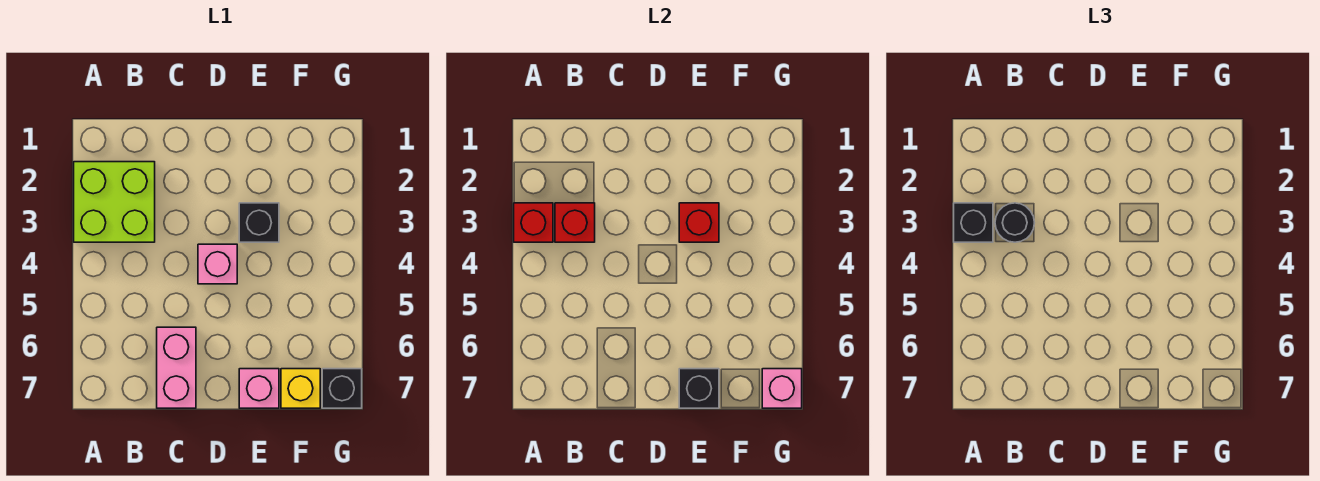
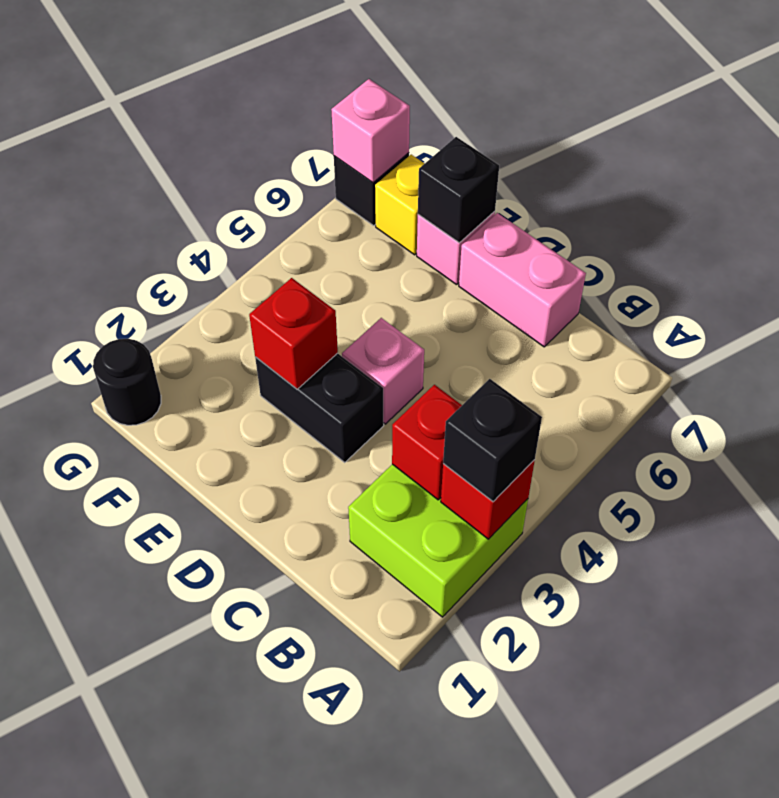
black round brick B3 level 3 -> black round brick G1 level 1
pink brick C6:C7 level 1 -> pink brick C7:D7 level 1
black brick E3 level 1 -> black brick D3:E3 level 1

